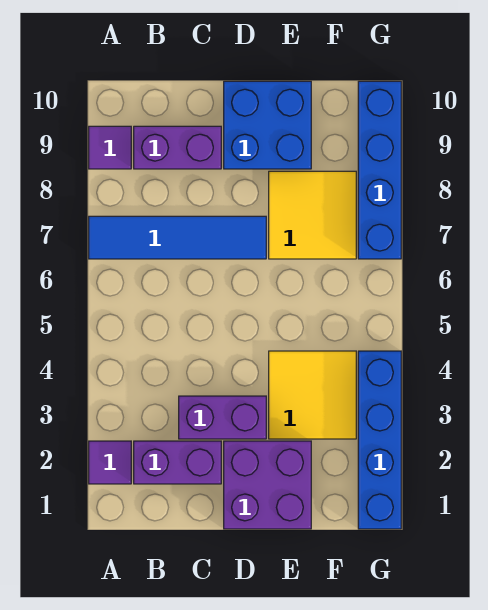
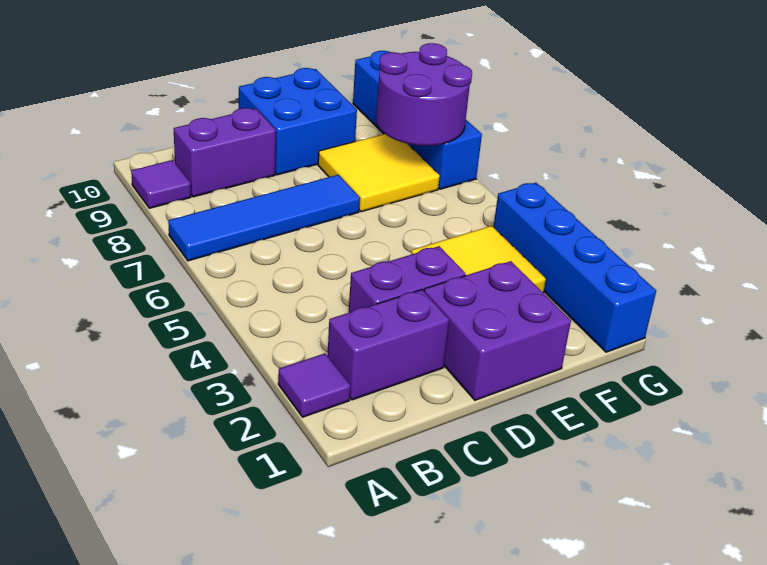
none -> purple round brick F7:G8 level 2

